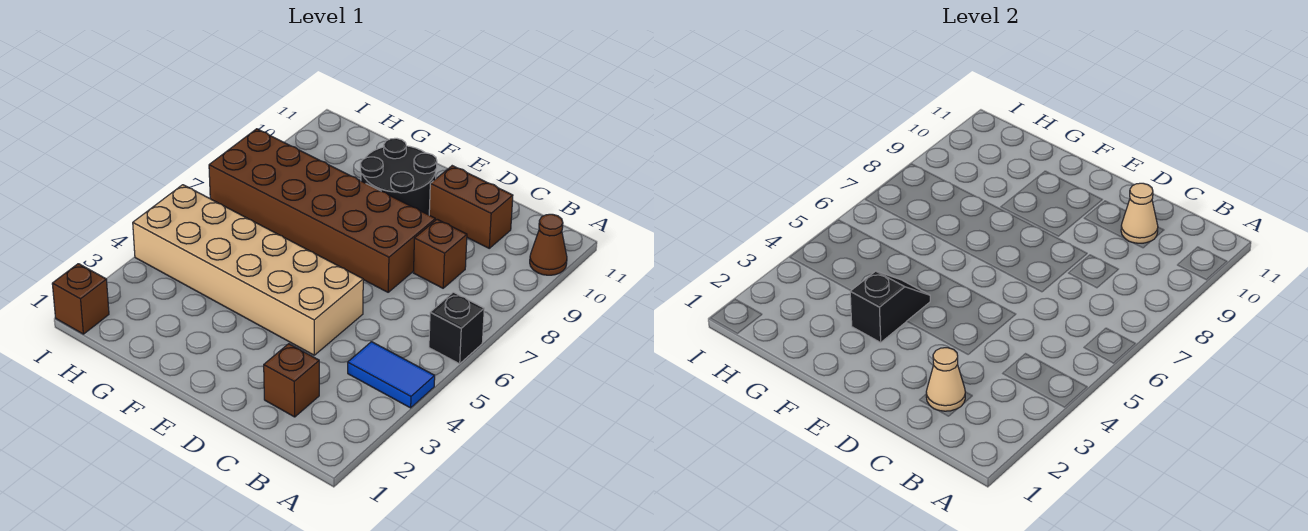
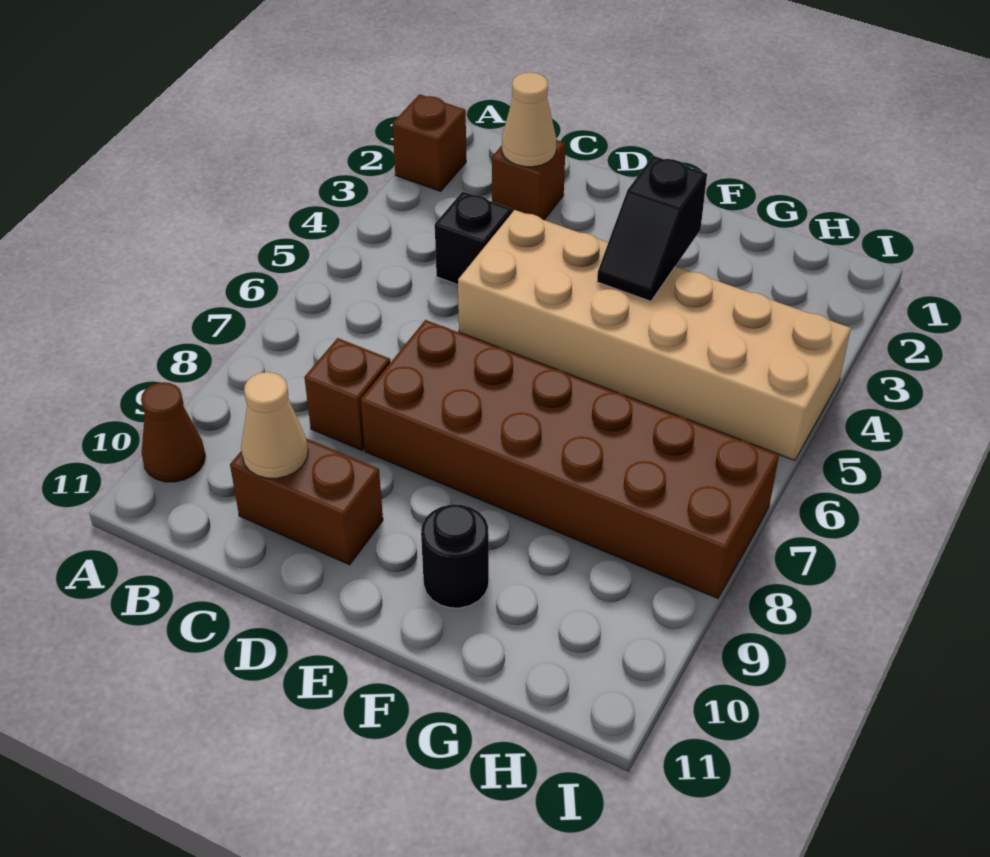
blue tile A4:B4 level 1 -> none
black brick A6 level 1 -> black brick C4 level 1
black round brick E9:F10 level 1 -> black round brick F10 level 1
brown brick I1 level 1 -> brown brick A2 level 1

